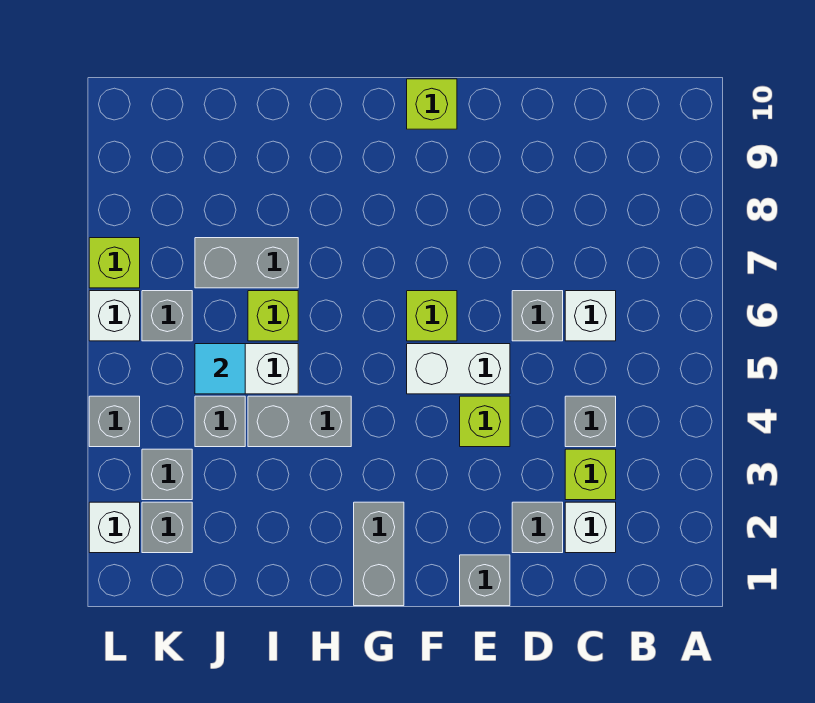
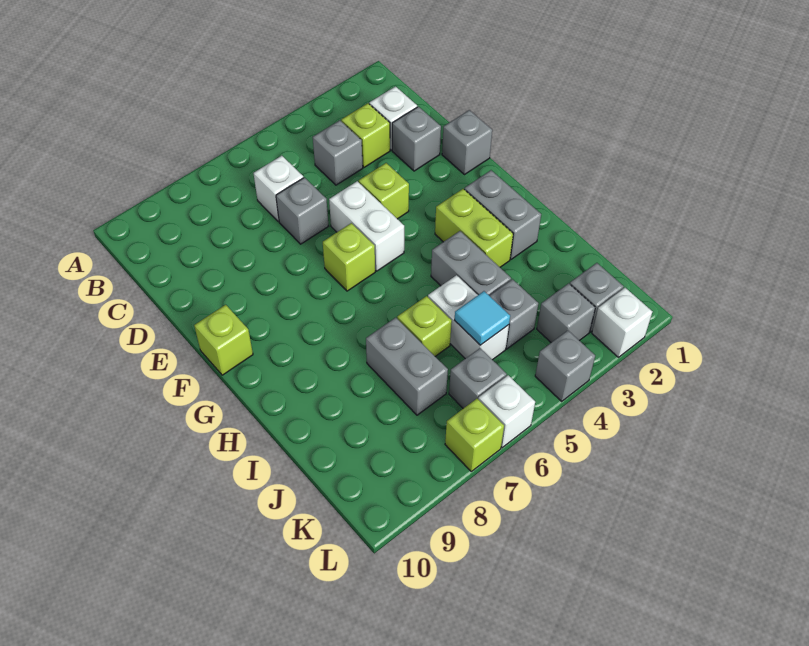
grey brick G1:G2 level 1 -> grey brick G2:H2 level 1
none -> lime brick G3:H3 level 1

